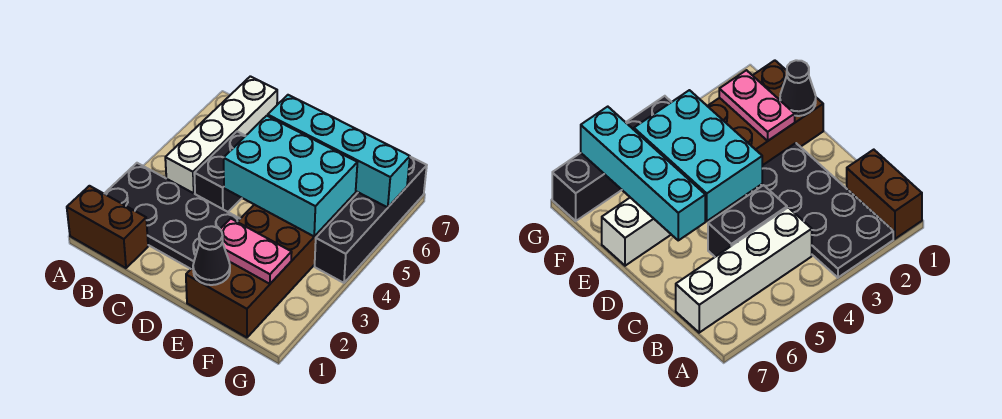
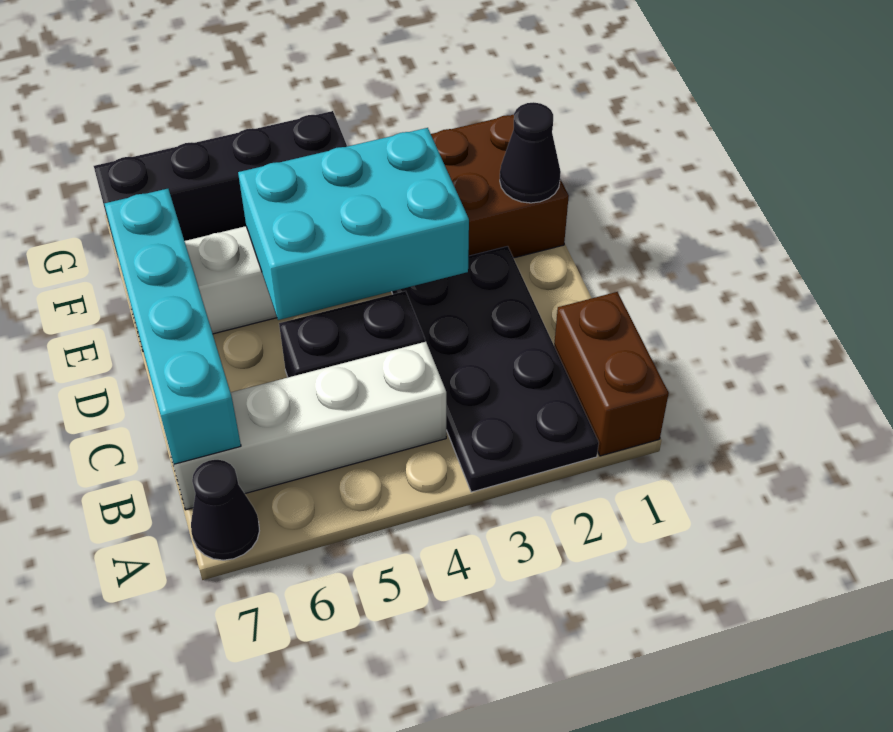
none -> black cone A7 level 1
cyan brick D4:F5 level 2 -> cyan brick D3:E5 level 2
cyan brick D6:G6 level 2 -> cyan brick B7:E7 level 2
pink plate E2:F2 level 2 -> none

